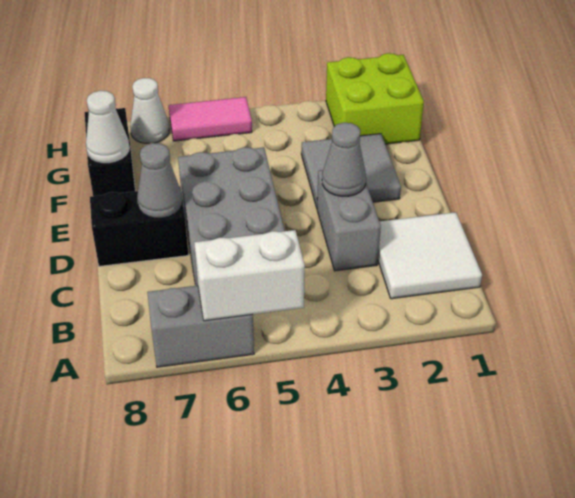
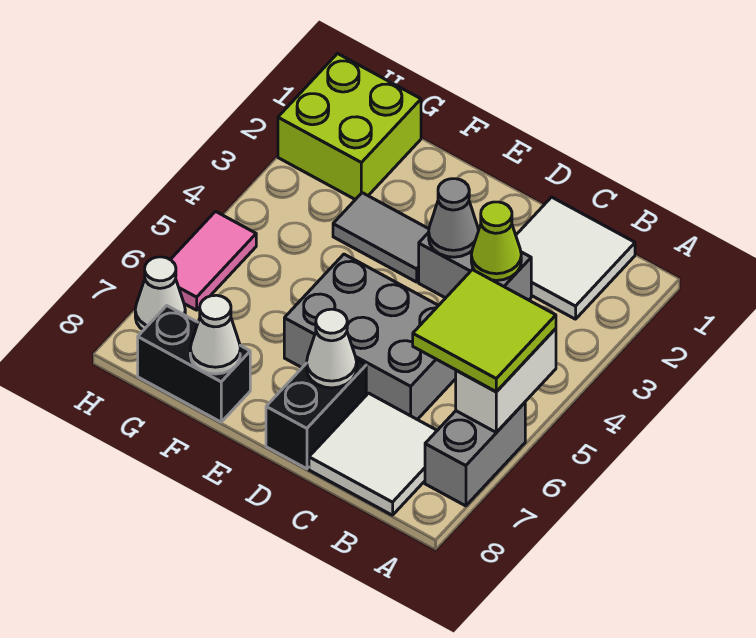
none -> lime tile A5:B6 level 3
none -> white tile B7:C8 level 1
none -> lime cone C3 level 2
grey cone D7 level 2 -> white cone D7 level 2
grey tile E2:F3 level 1 -> grey tile E3:F3 level 1

